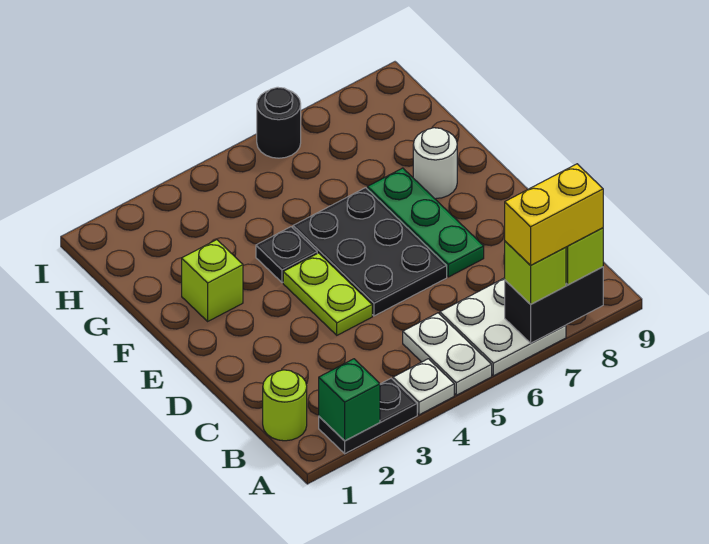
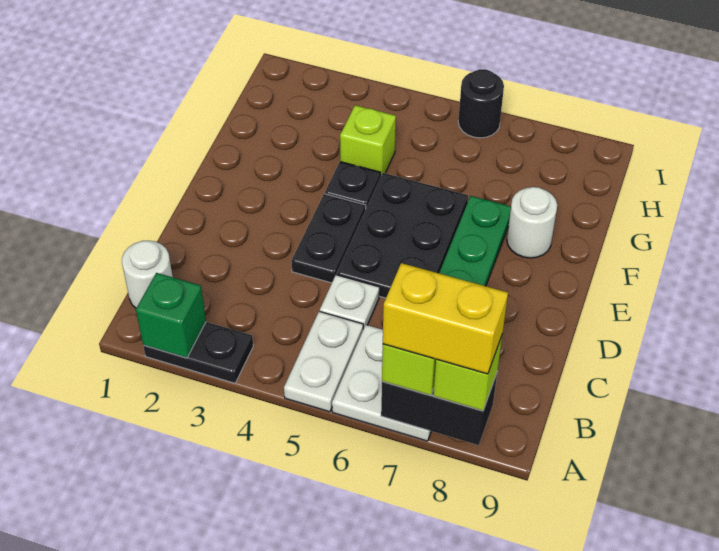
white plate A4 level 1 -> white plate C5 level 1
lime round brick B1 level 1 -> white round brick B1 level 1
lime plate D4:E4 level 1 -> black plate D4:E4 level 1
lime brick F2 level 1 -> lime brick G4 level 1

